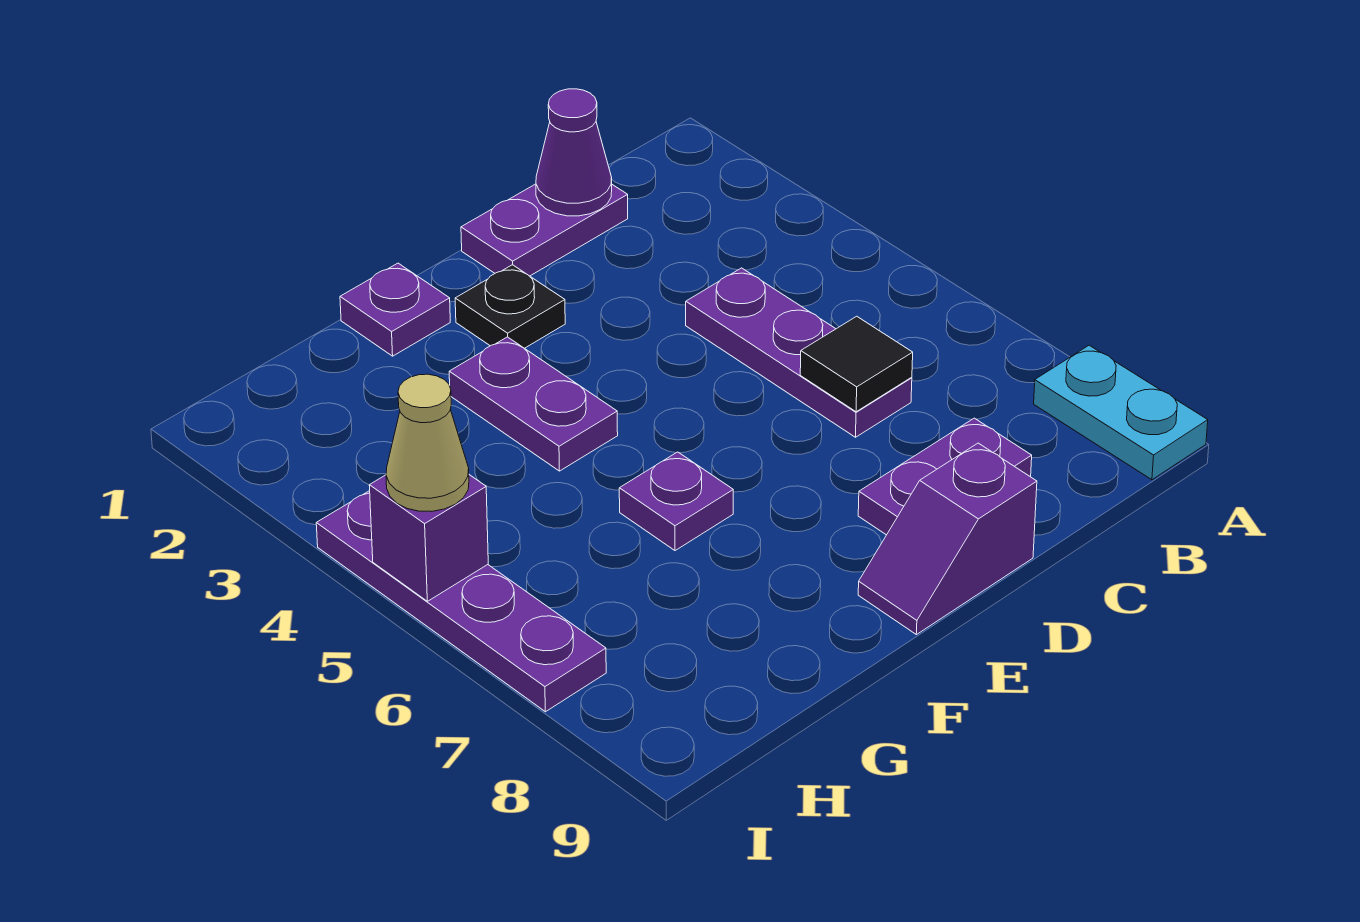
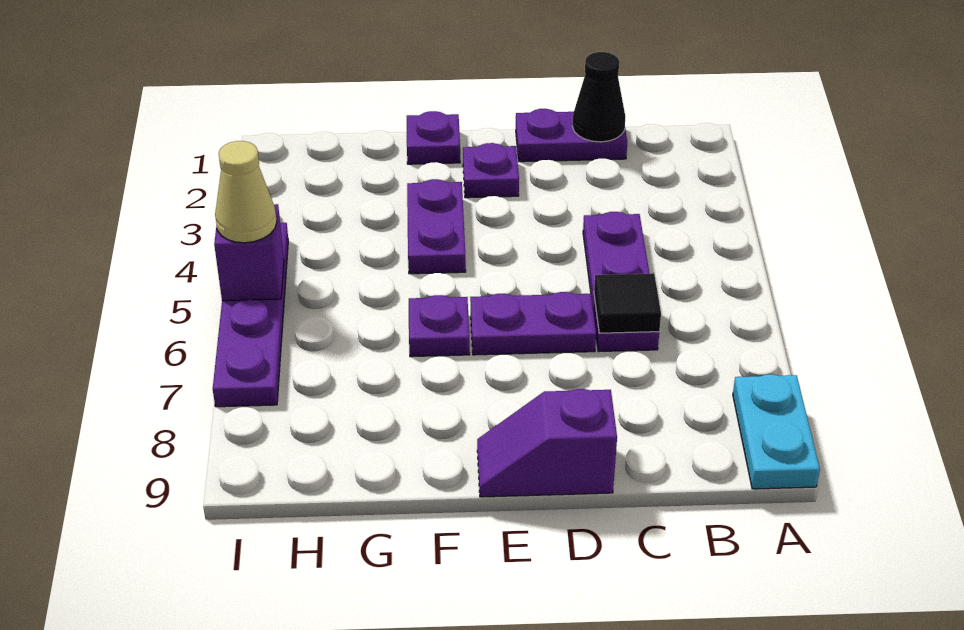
purple cone C1 level 2 -> black cone C1 level 2
purple plate C8:D8 level 1 -> purple plate D6:E6 level 1
black plate E2 level 1 -> purple plate E2 level 1

